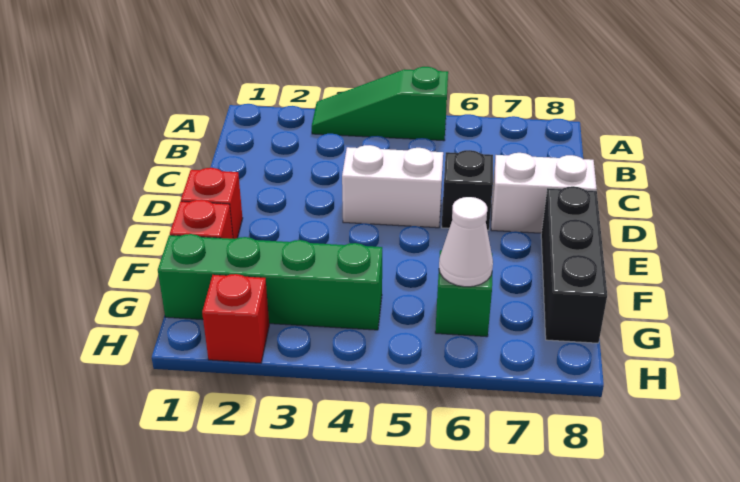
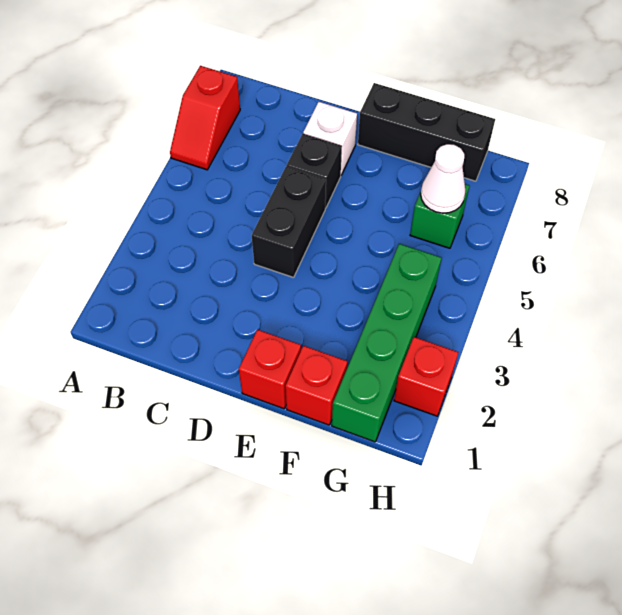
green slope A3:A5 level 1 top 5 -> none
none -> red slope A6:A7 level 1 top 7
white brick D4:D5 level 1 -> black brick D4:D5 level 1
white brick D7:D8 level 1 -> white brick D7 level 1

